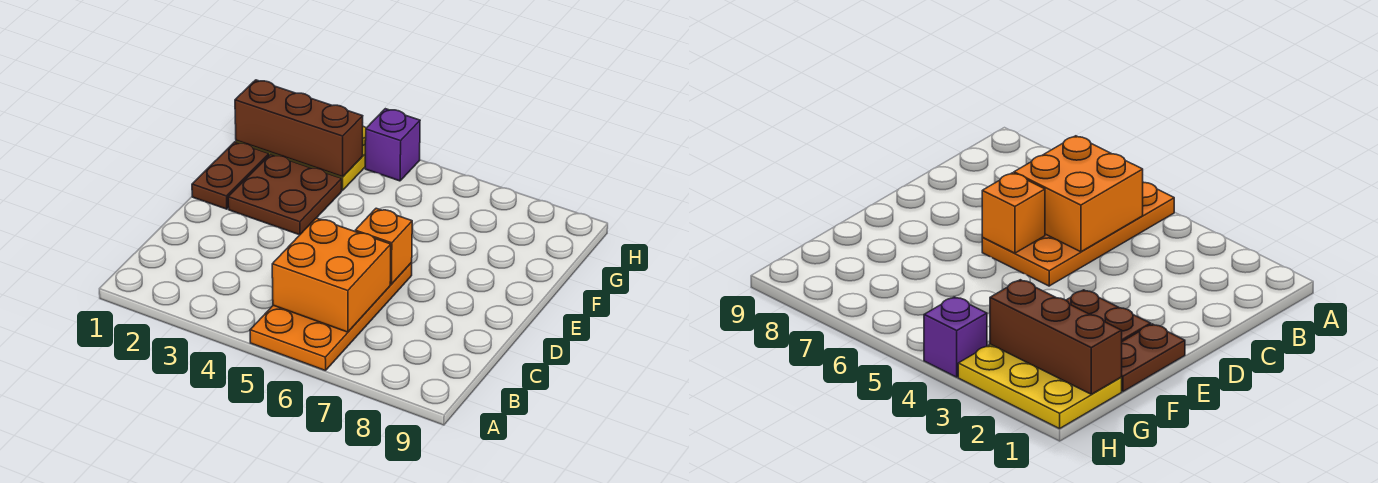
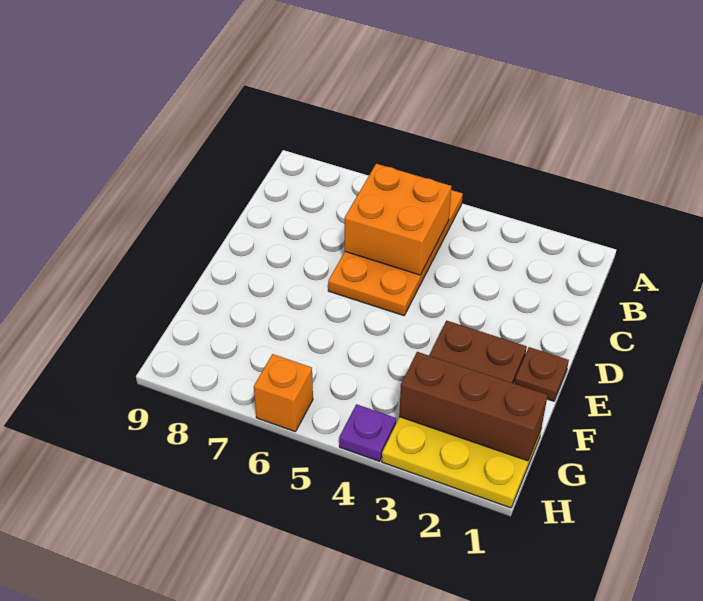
orange brick D6 level 2 -> orange brick H6 level 1
brown plate E1:F1 level 1 -> brown plate E1 level 1
purple brick H4 level 1 -> purple plate H4 level 1

